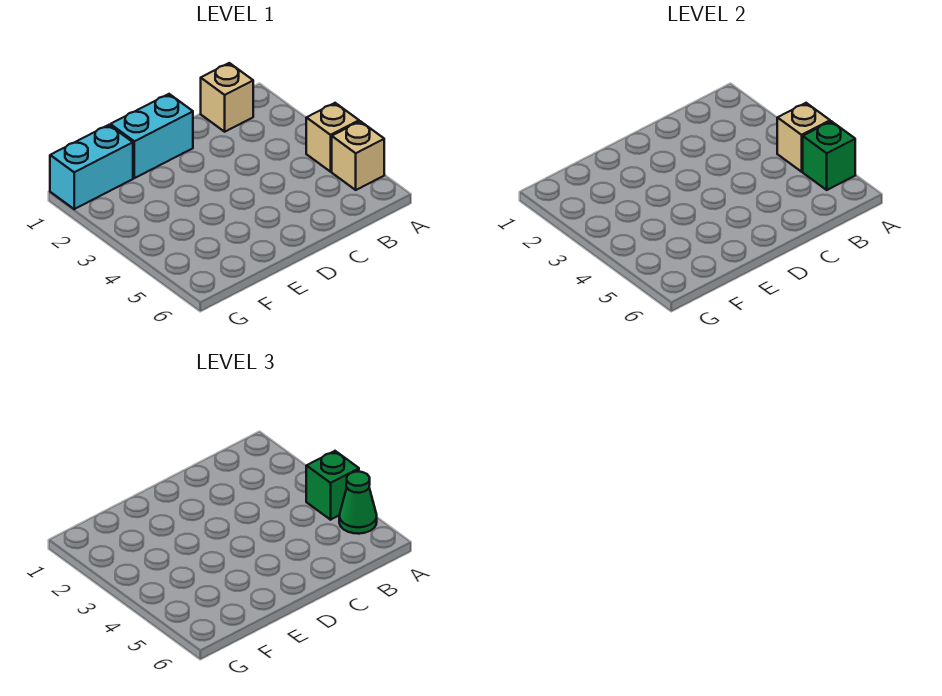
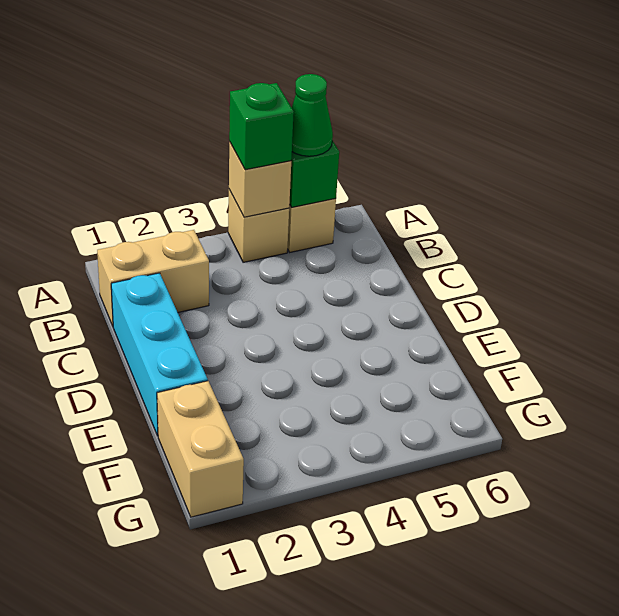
tan brick B1 level 1 -> tan brick B1:B2 level 1
cyan brick D1:E1 level 1 -> cyan brick C1:E1 level 1
cyan brick F1:G1 level 1 -> tan brick F1:G1 level 1

